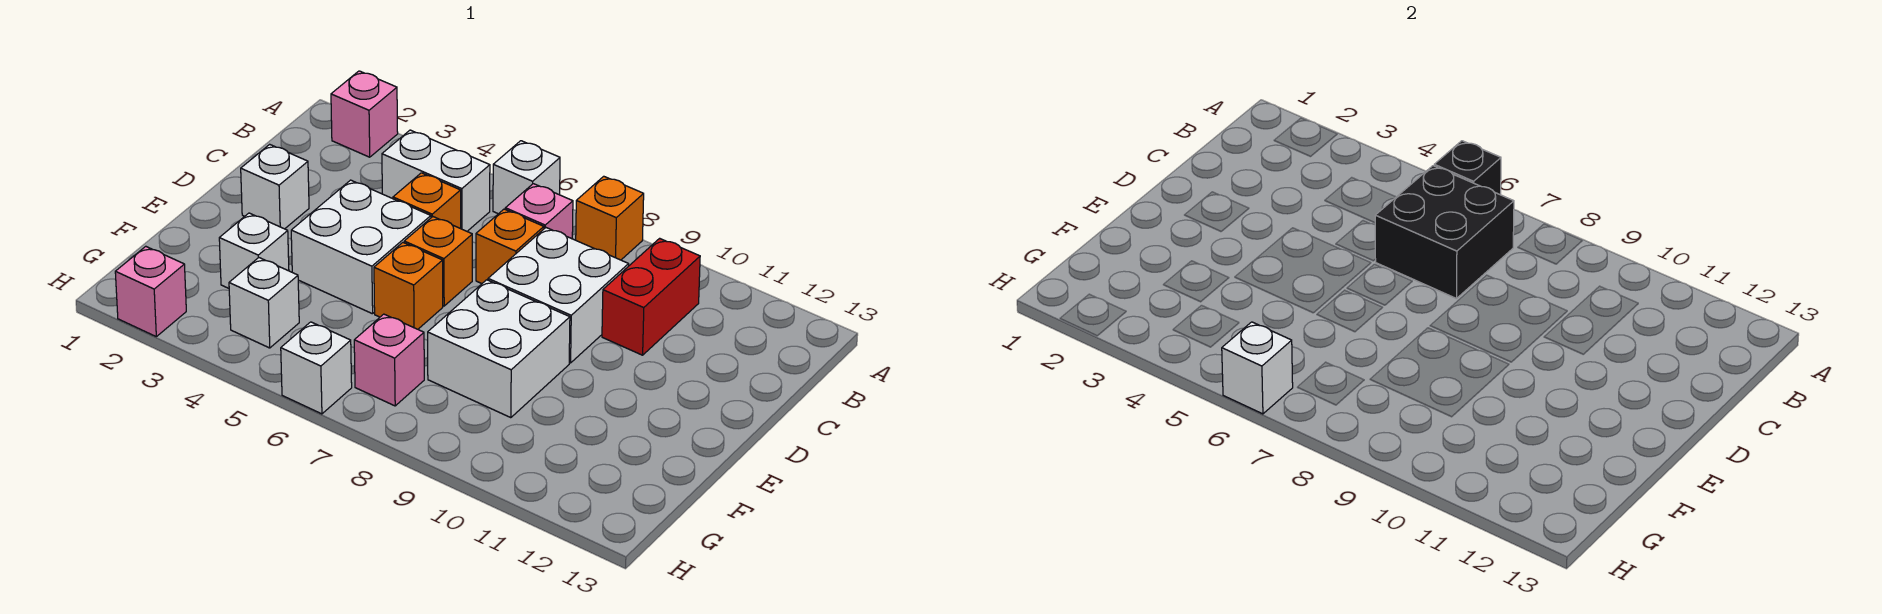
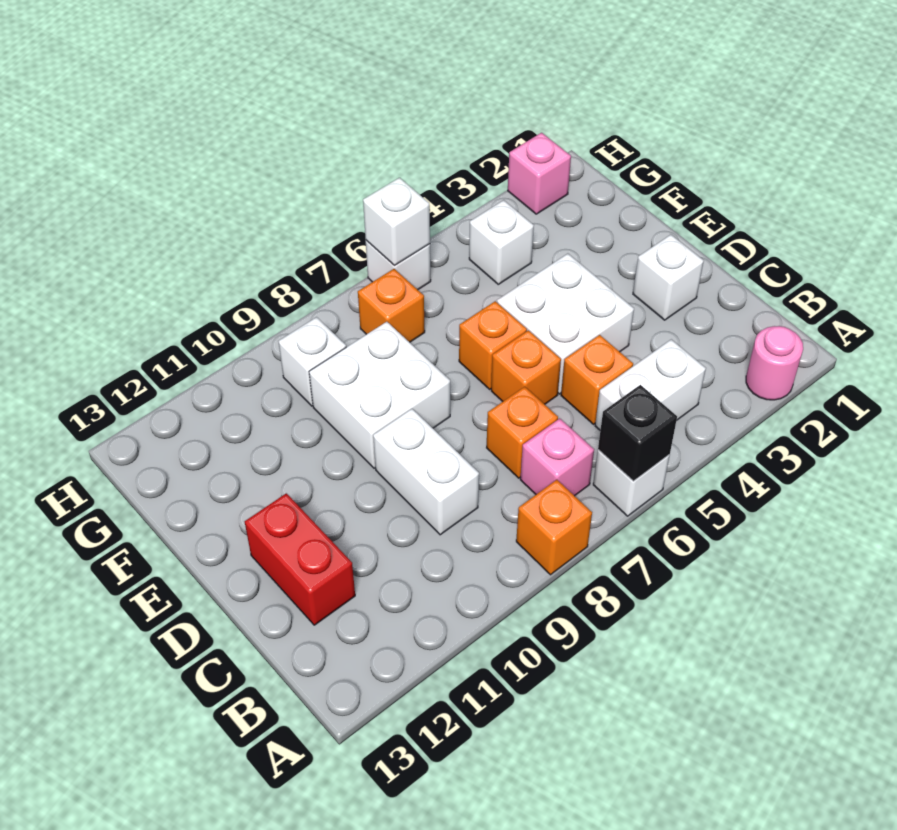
pink brick A2 level 1 -> pink round brick A2 level 1
black brick B6:C7 level 2 -> none
red brick B10:C10 level 1 -> red brick C12:D12 level 1
white brick C8:D9 level 1 -> white brick C9:D9 level 1
white brick F3 level 1 -> white brick G9 level 1
pink brick G7 level 1 -> orange brick G7 level 1

